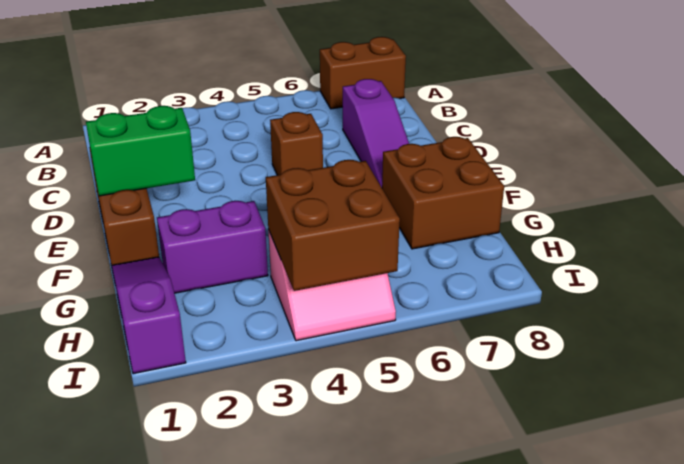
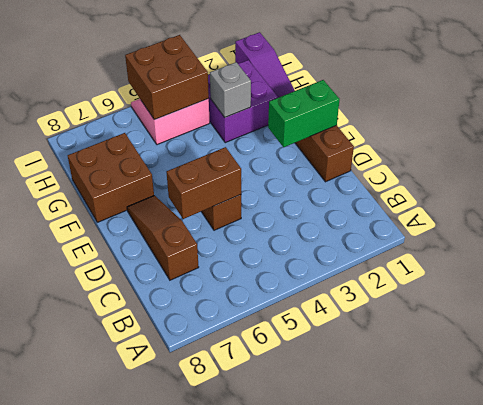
brown brick A7:A8 level 1 -> brown brick D5:D6 level 2
purple slope C7:E7 level 1 top C -> brown slope C7:E7 level 1 top C
purple brick G2:G3 level 1 -> purple brick G2:H3 level 1
none -> grey brick G3 level 2

